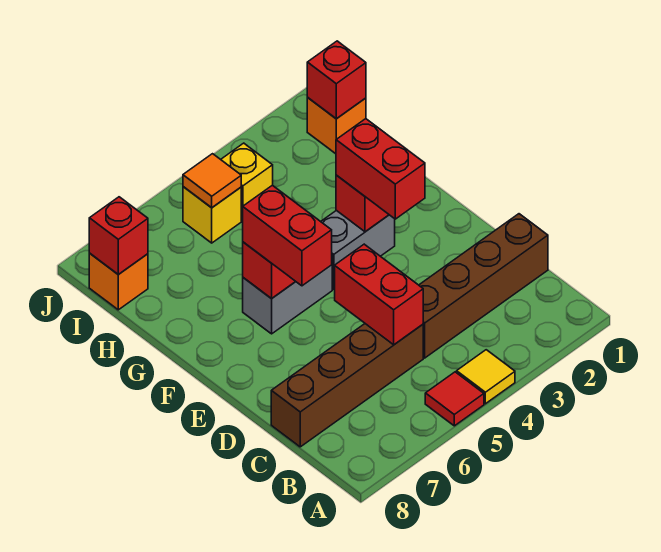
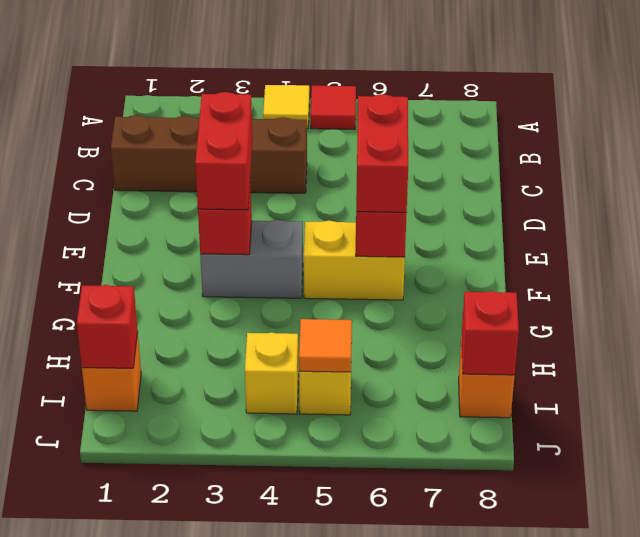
brown brick C5:C8 level 1 -> none
red brick C5:D5 level 2 -> none
grey brick F5:F6 level 1 -> yellow brick F5:F6 level 1

